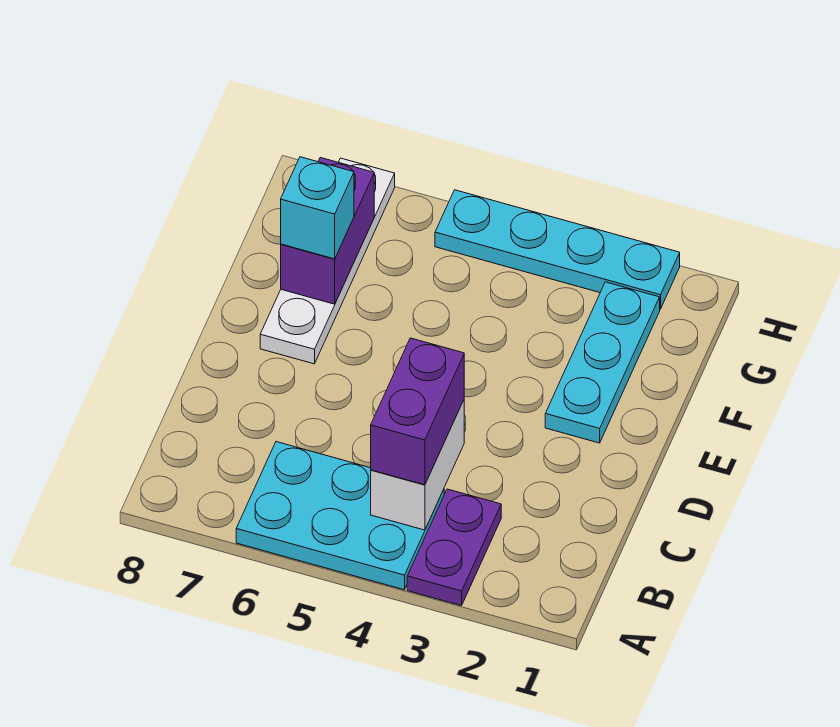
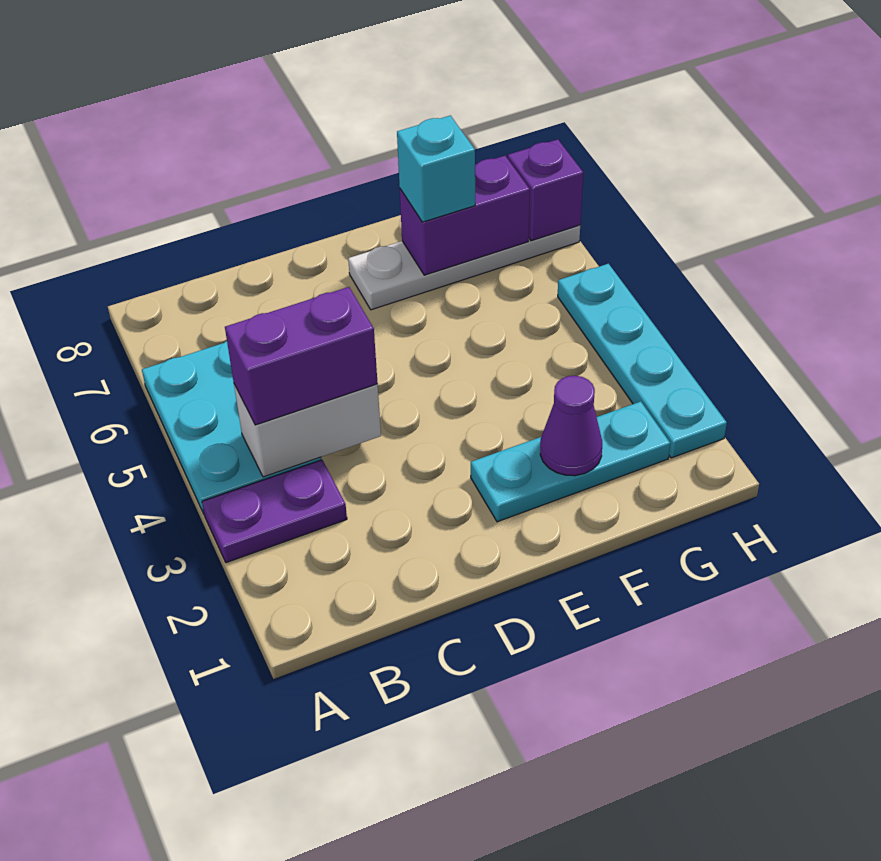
none -> purple cone F2 level 2
none -> purple brick H7 level 2

